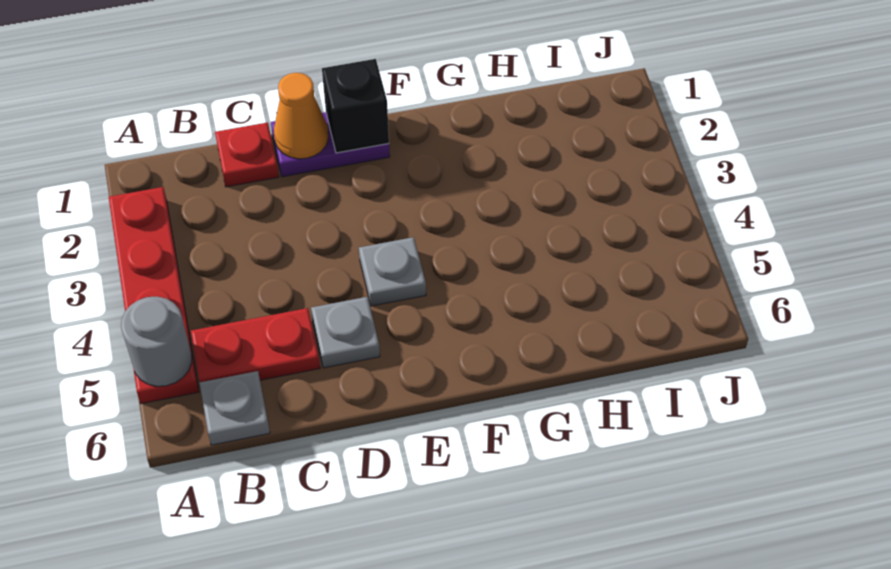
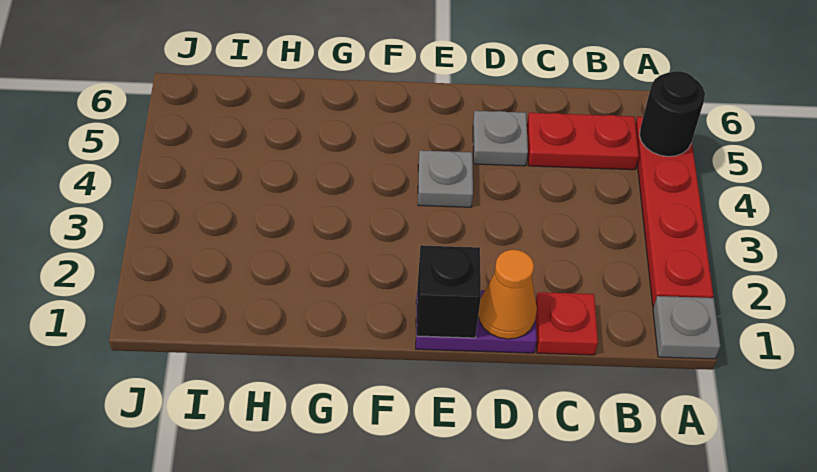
grey round brick A5 level 2 -> black round brick A5 level 2
grey plate B6 level 1 -> grey plate A1 level 1

